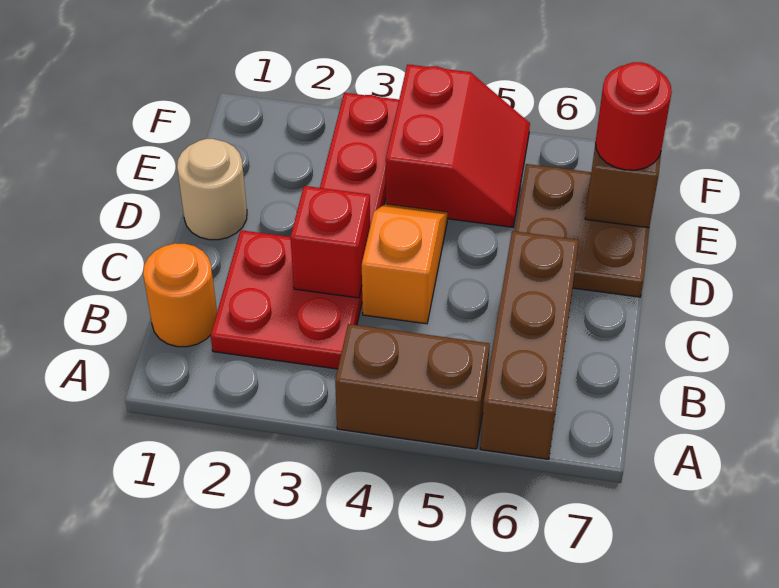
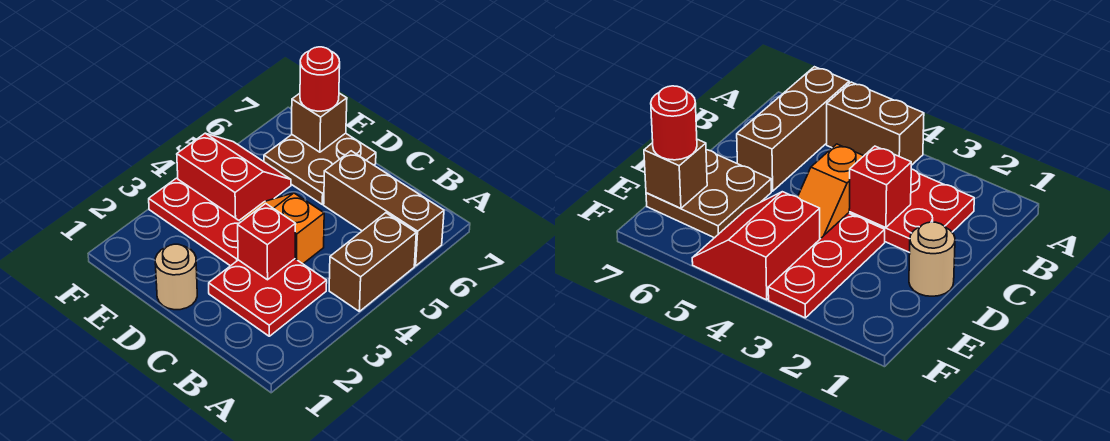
orange round brick B1 level 1 -> none

